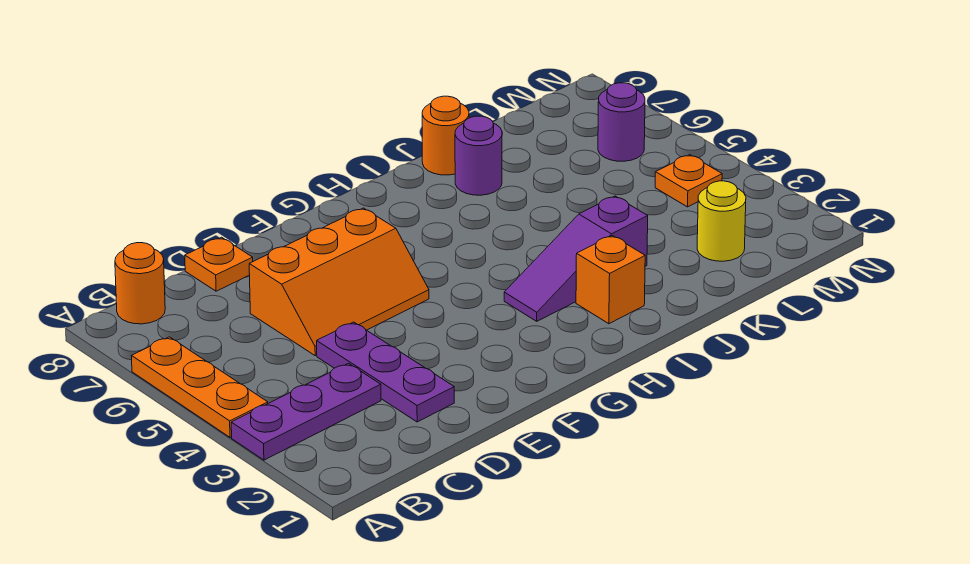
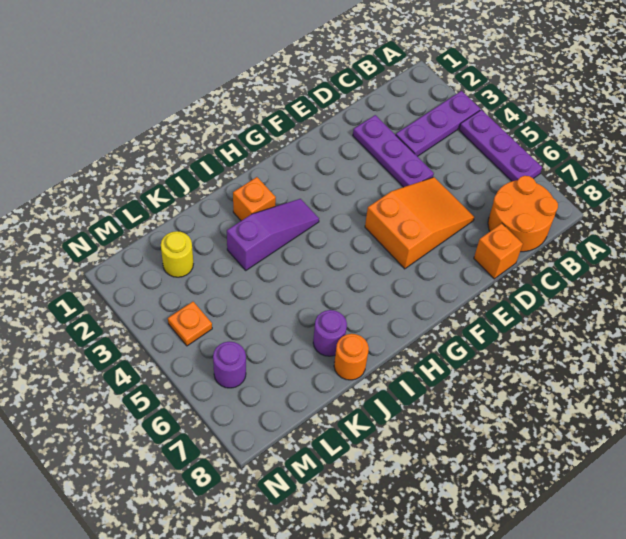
orange plate A4:A6 level 1 -> purple plate A4:A6 level 1
orange round brick B8 level 1 -> orange round brick B7:C8 level 1
orange slope D5:F6 level 1 top 6 -> orange slope D5:F6 level 1 top F
orange plate D8 level 1 -> orange brick D8 level 1

